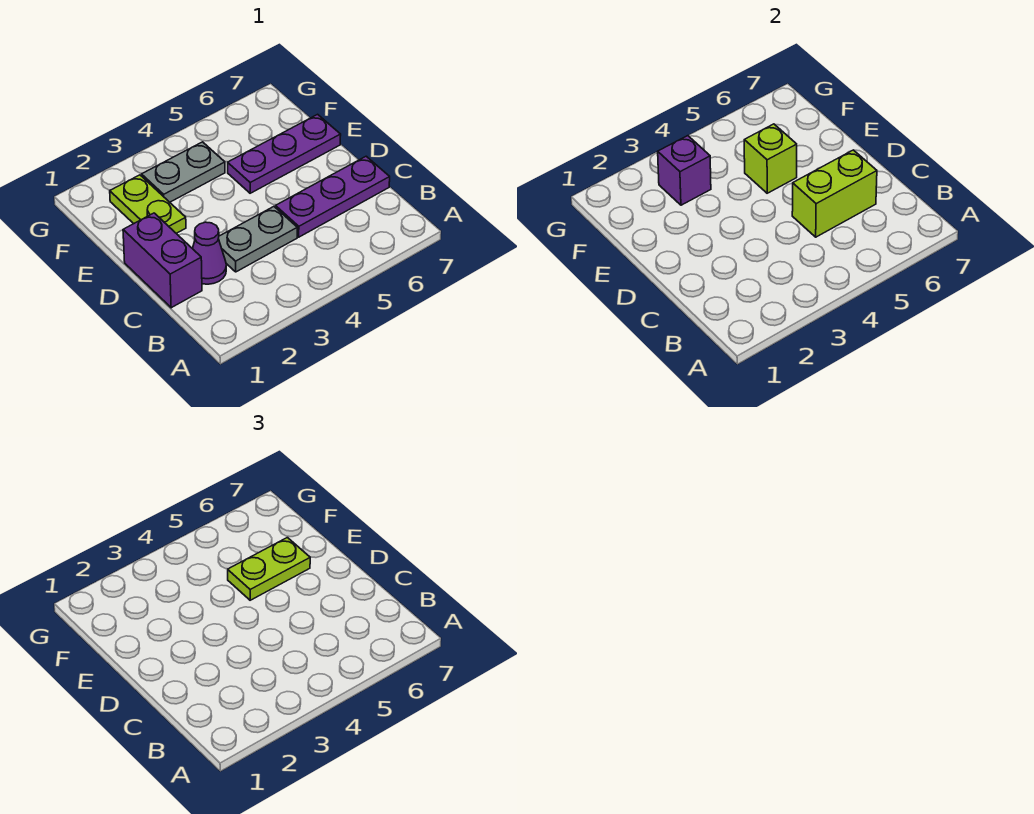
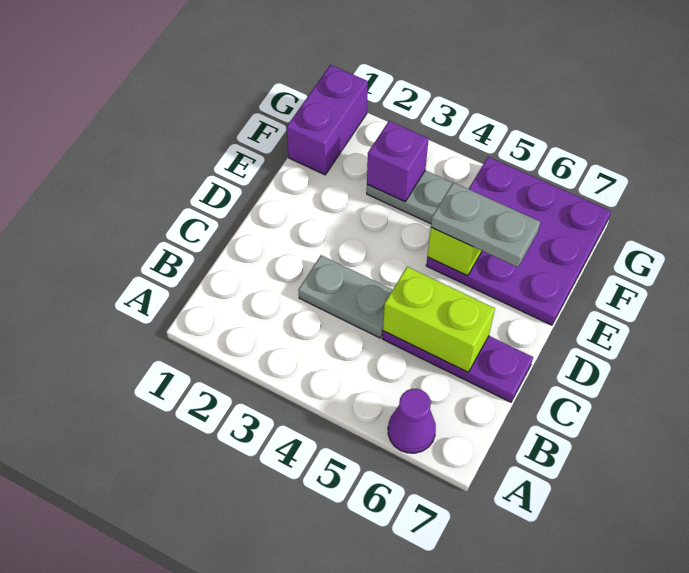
purple brick C1:D1 level 1 -> purple brick F1:G1 level 1
purple cone C2 level 1 -> purple cone A6 level 1
lime plate E2:F2 level 1 -> none
purple plate E5:E7 level 1 -> purple plate E5:G7 level 1
lime plate E5:E6 level 3 -> grey plate E5:E6 level 3

